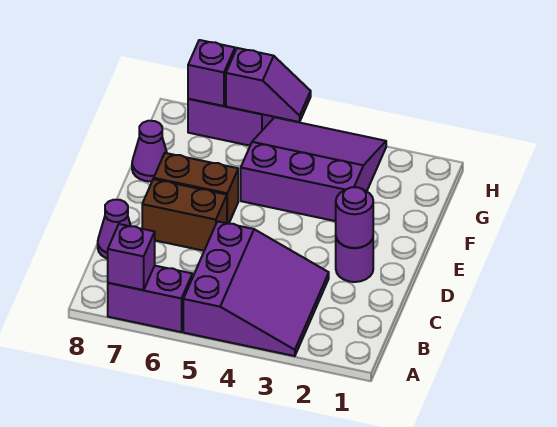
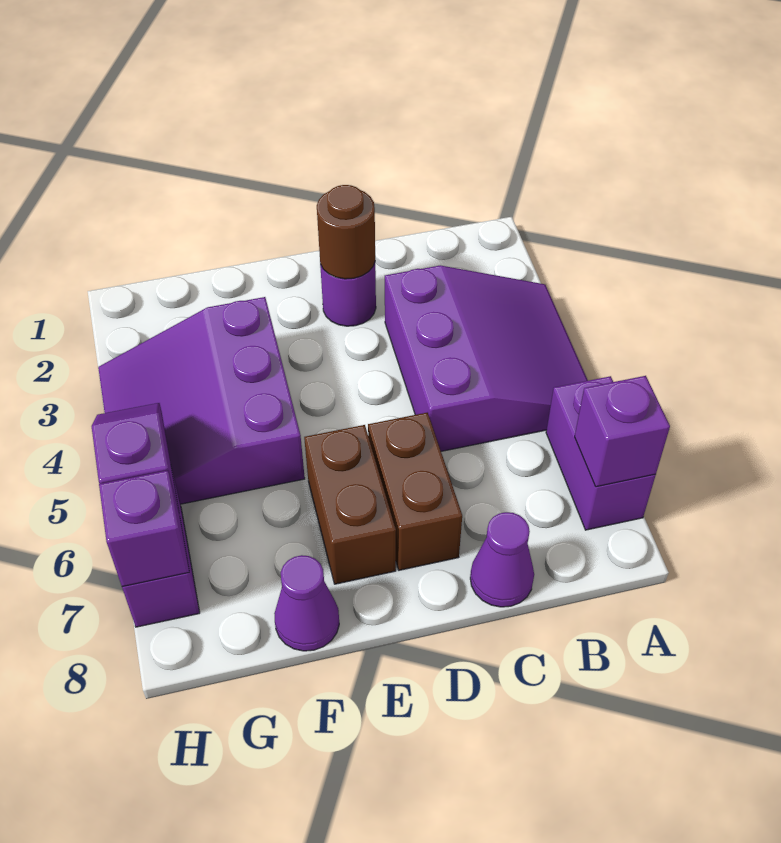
purple slope A3:C5 level 1 top 5 -> purple slope A3:C5 level 1 top C
purple round brick D2 level 2 -> brown round brick D2 level 2

